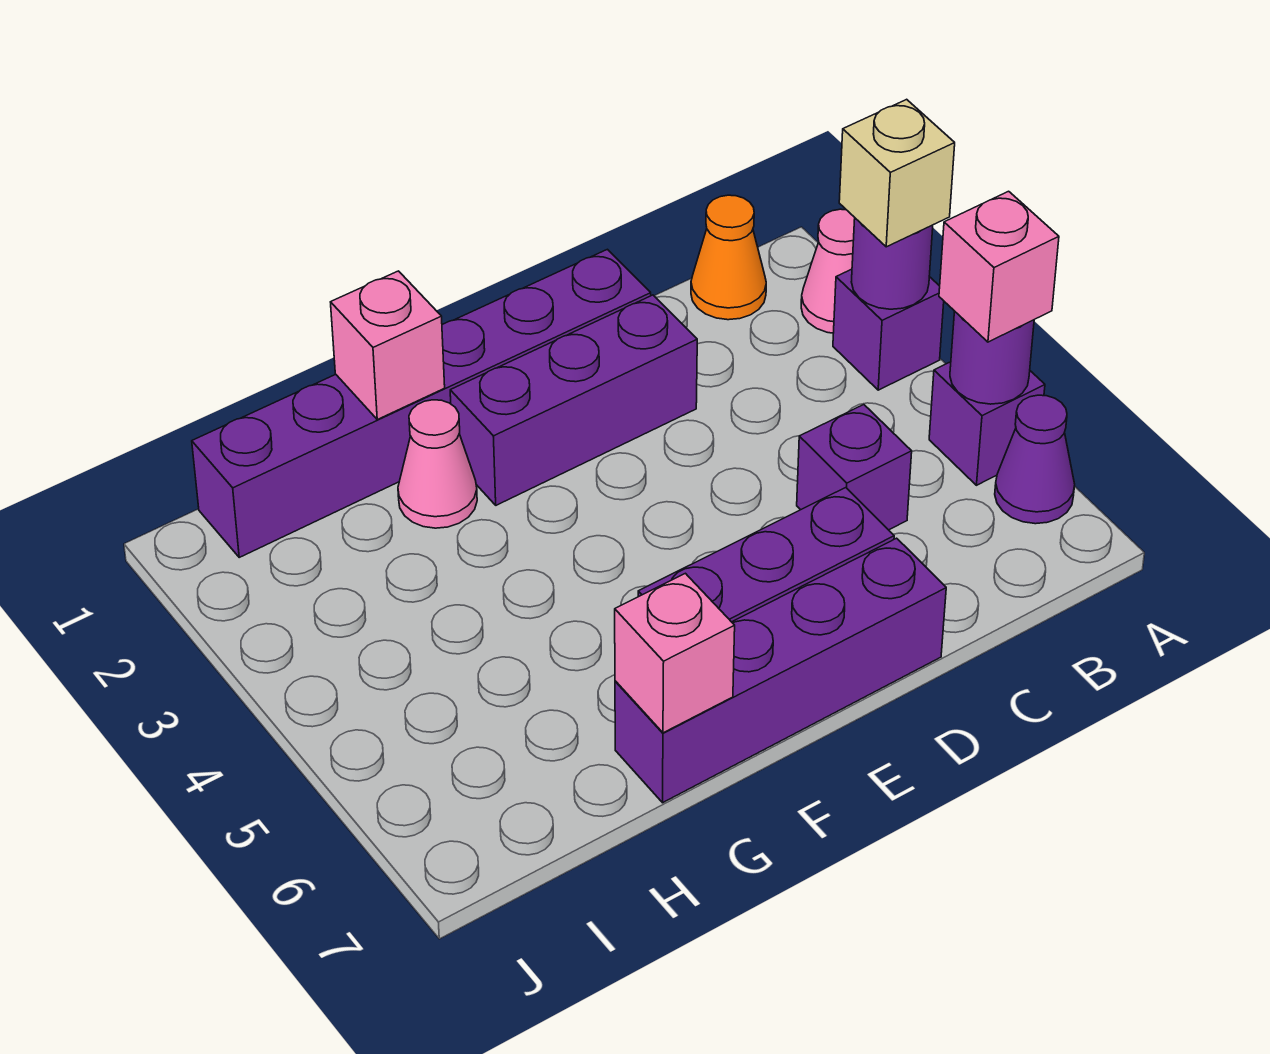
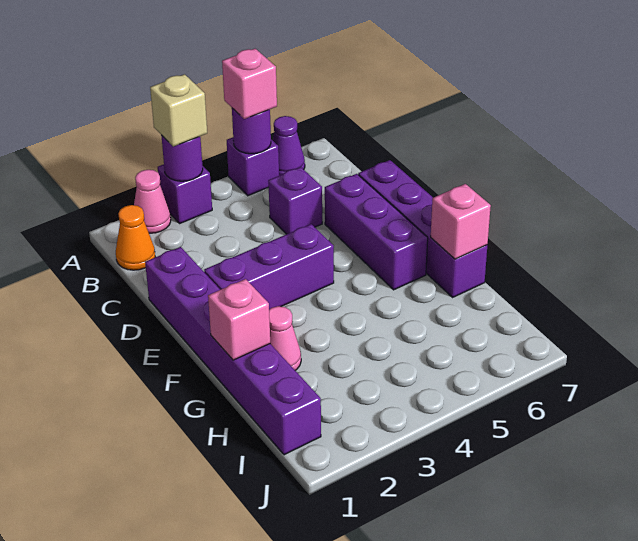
purple brick D2:F2 level 1 -> purple brick E2:E4 level 1

